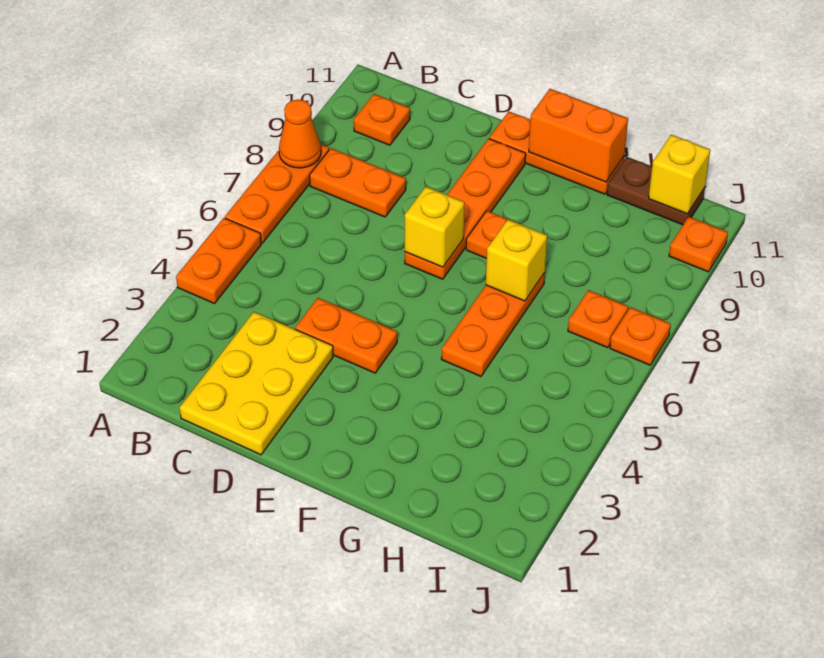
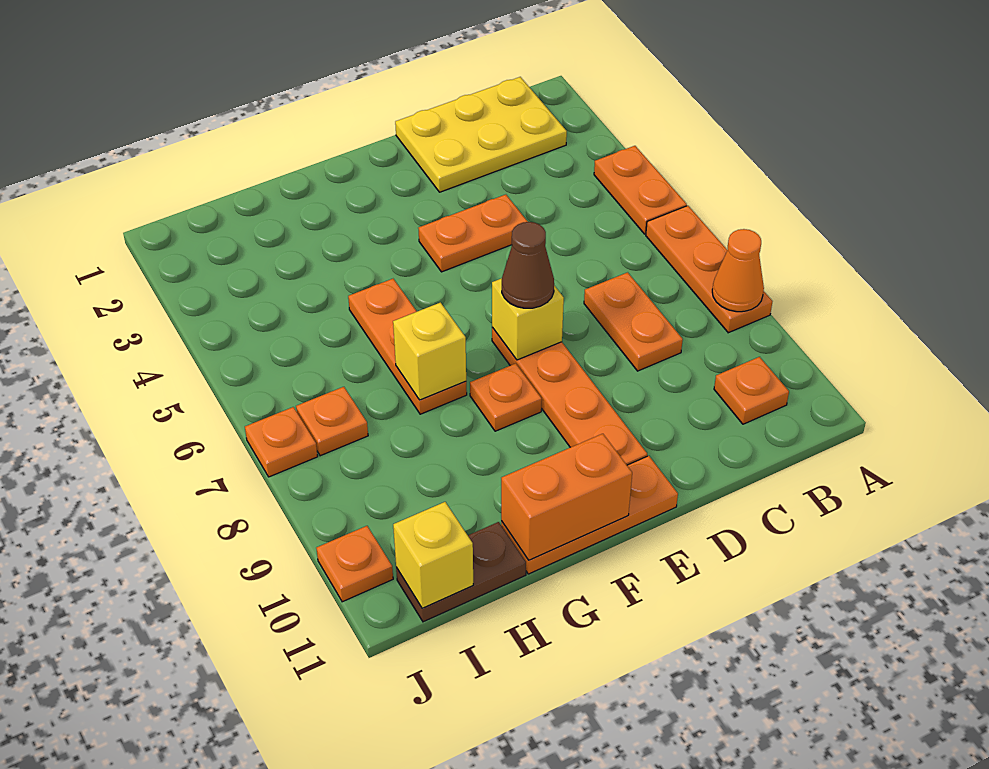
orange plate B8:C8 level 1 -> orange plate C7:C8 level 1
yellow plate C1:D3 level 1 -> yellow plate B1:D2 level 1
none -> brown cone E7 level 3

